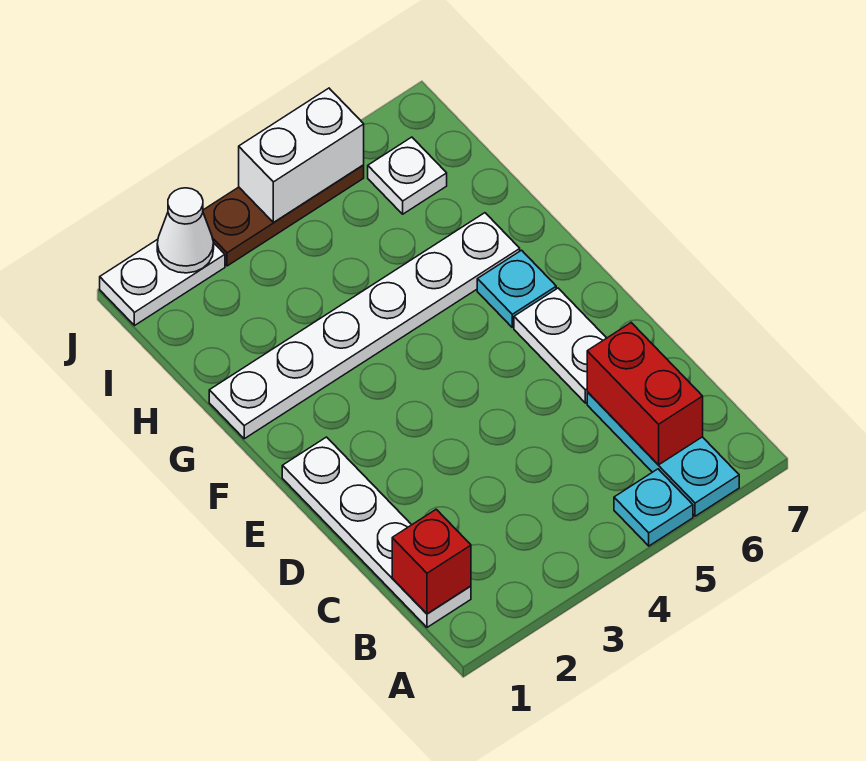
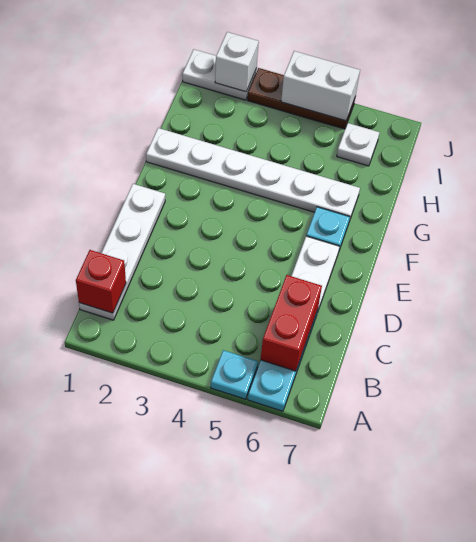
white cone J2 level 2 -> white brick J2 level 2

